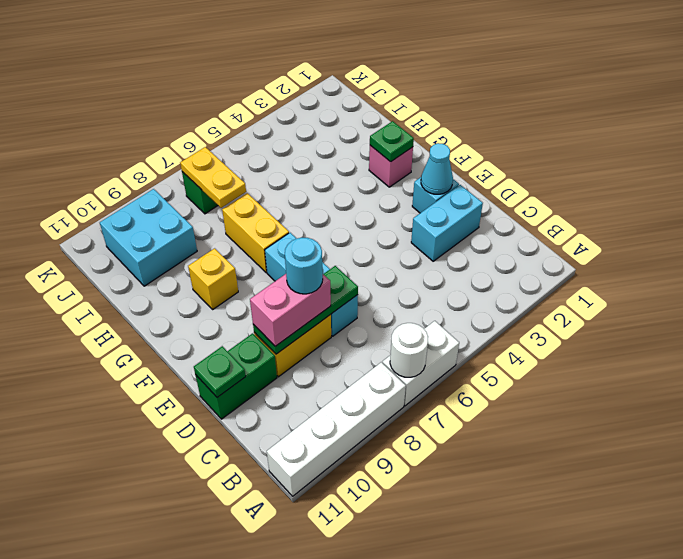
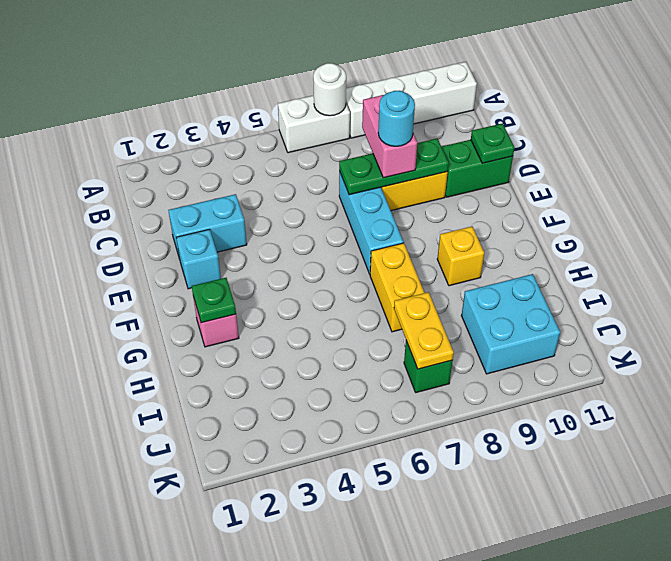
pink brick D8:D9 level 3 -> pink brick C8:D8 level 3
cyan cone E2 level 2 -> none

